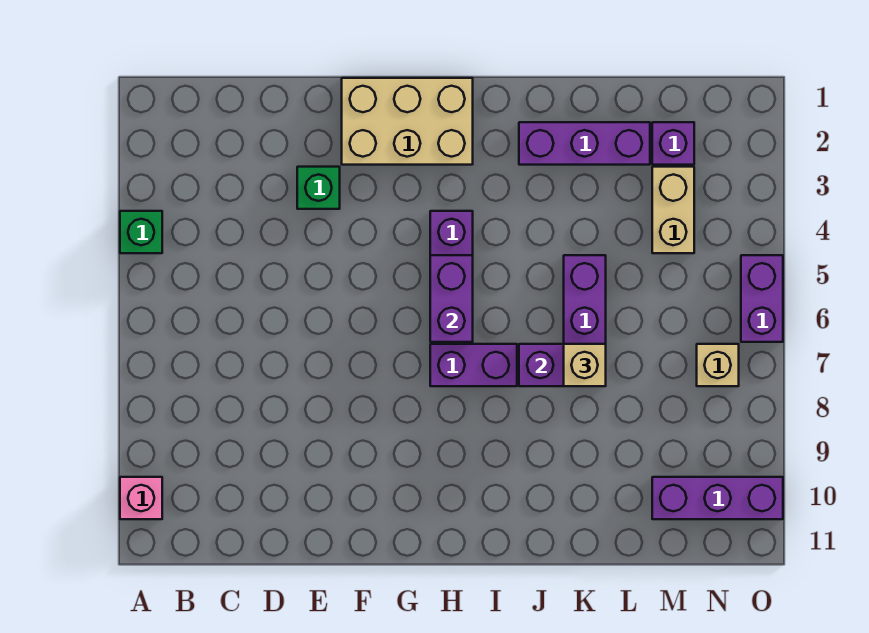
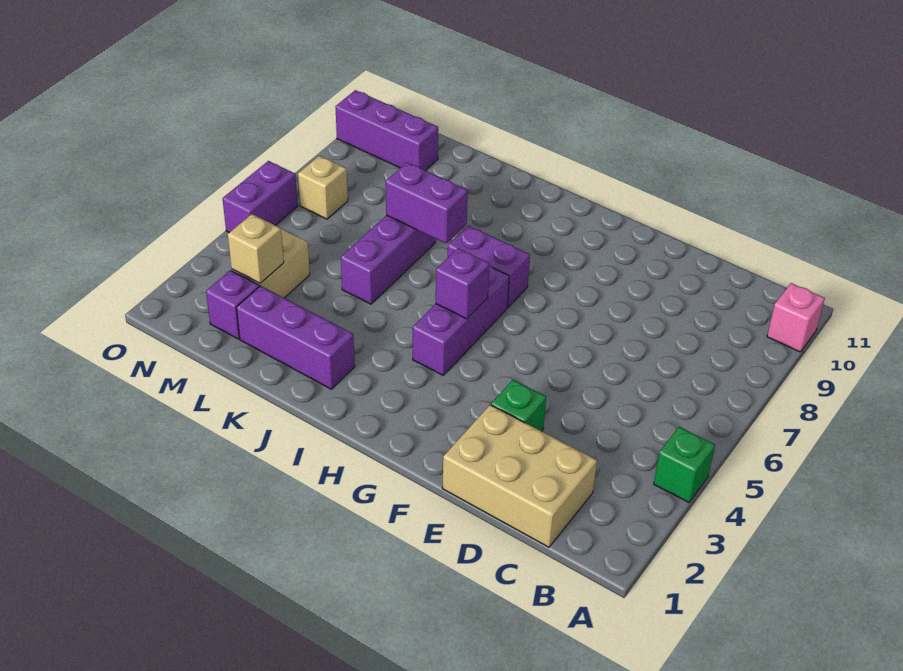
tan brick F1:H2 level 1 -> tan brick C1:E2 level 1
purple brick H5:H6 level 2 -> purple brick H5 level 2
tan brick K7 level 3 -> tan brick M3 level 2

